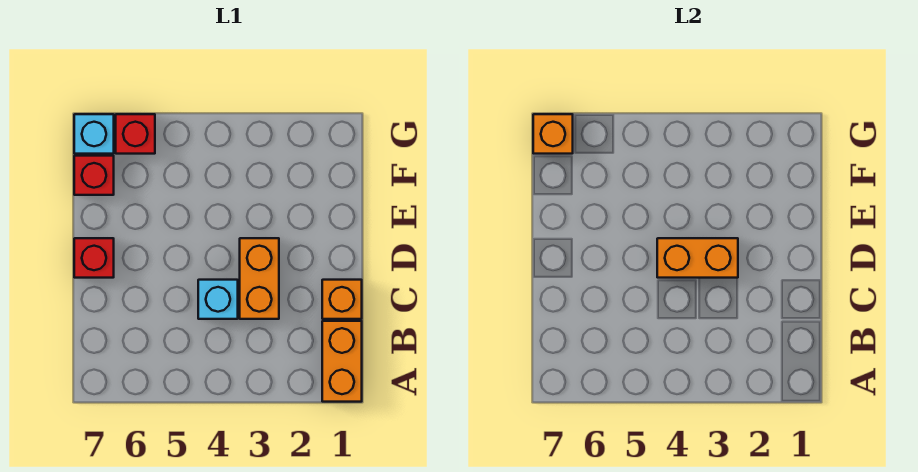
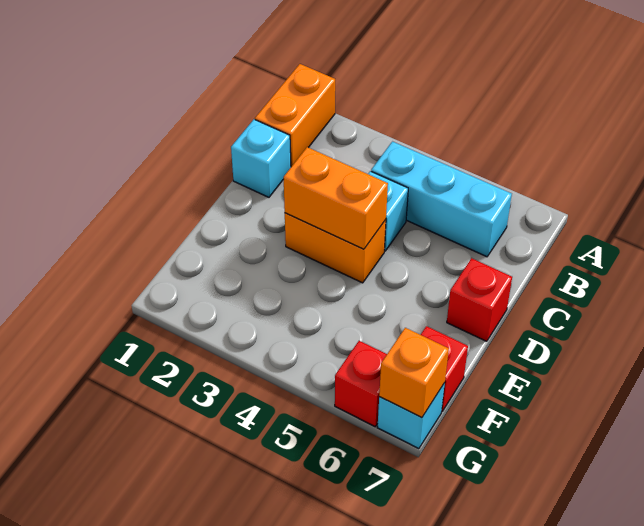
none -> cyan brick B4:B6 level 1
orange brick C1 level 1 -> cyan brick C1 level 1
orange brick C3:D3 level 1 -> orange brick D3:D4 level 1

